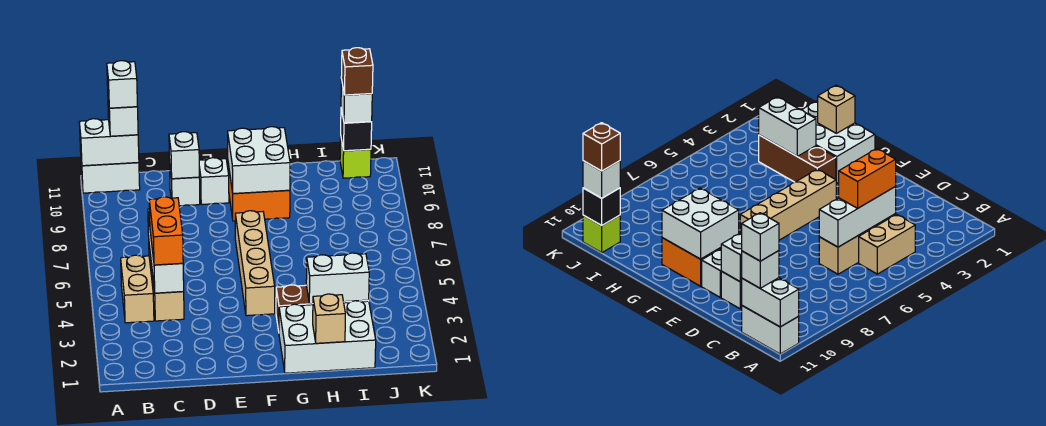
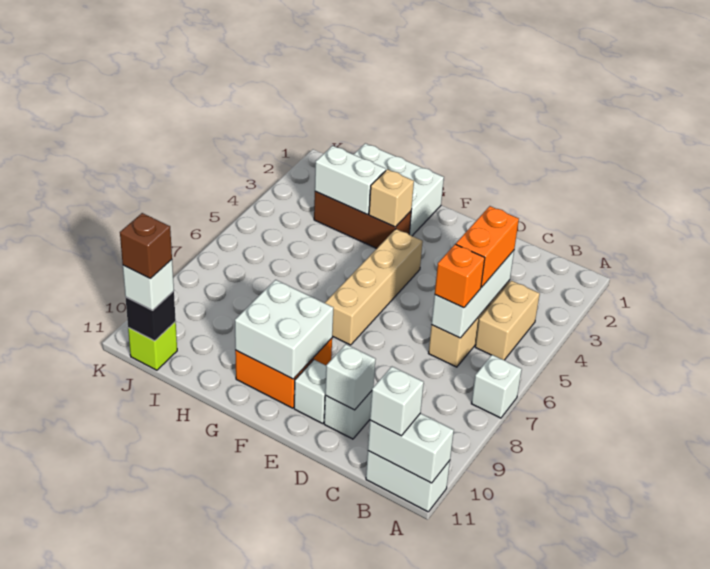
white brick B11 level 4 -> white brick A7 level 1
none -> orange brick C6 level 3
tan brick H1 level 2 -> tan brick G3 level 2

